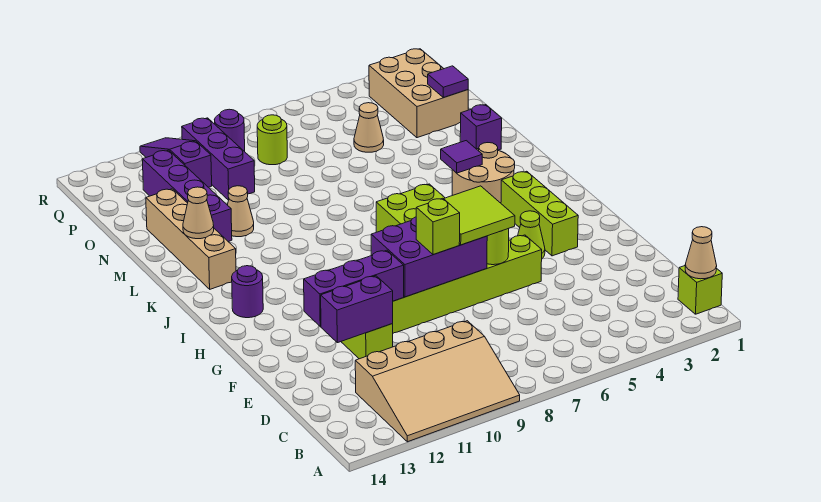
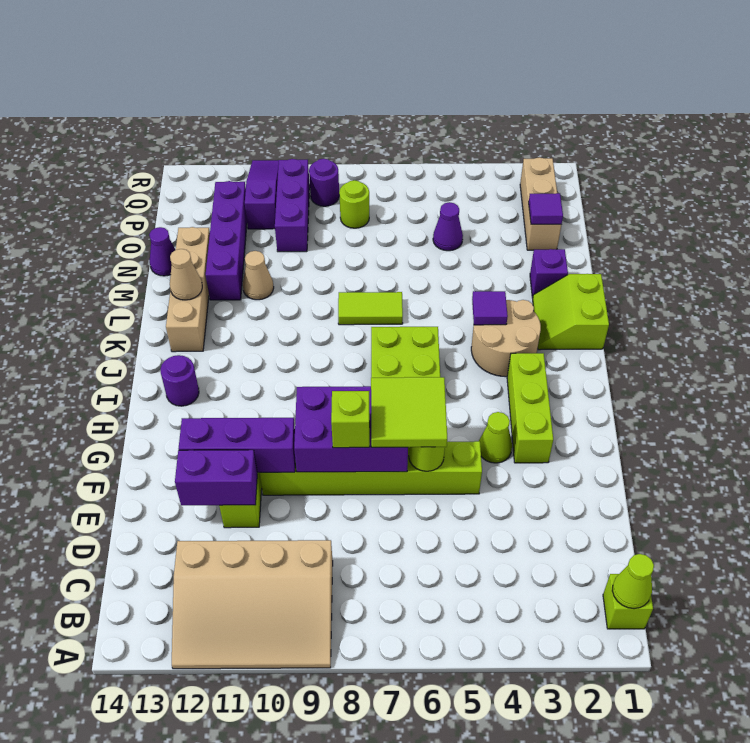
tan cone B1 level 2 -> lime cone B1 level 2
none -> lime slope K1:L2 level 1 top 1
none -> lime tile L7:L8 level 1
none -> purple cone N14 level 1
tan brick O2:Q3 level 1 -> tan brick O2:Q2 level 1
tan cone O5 level 1 -> purple cone O5 level 1

